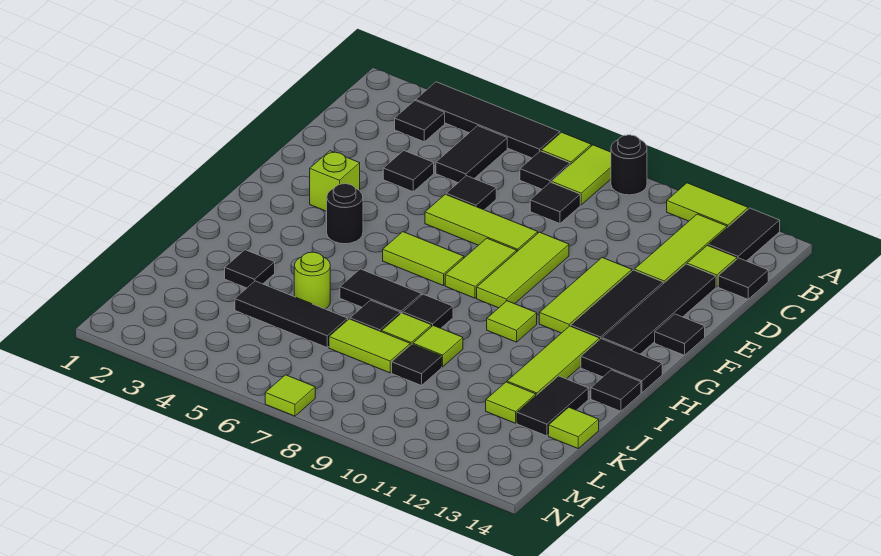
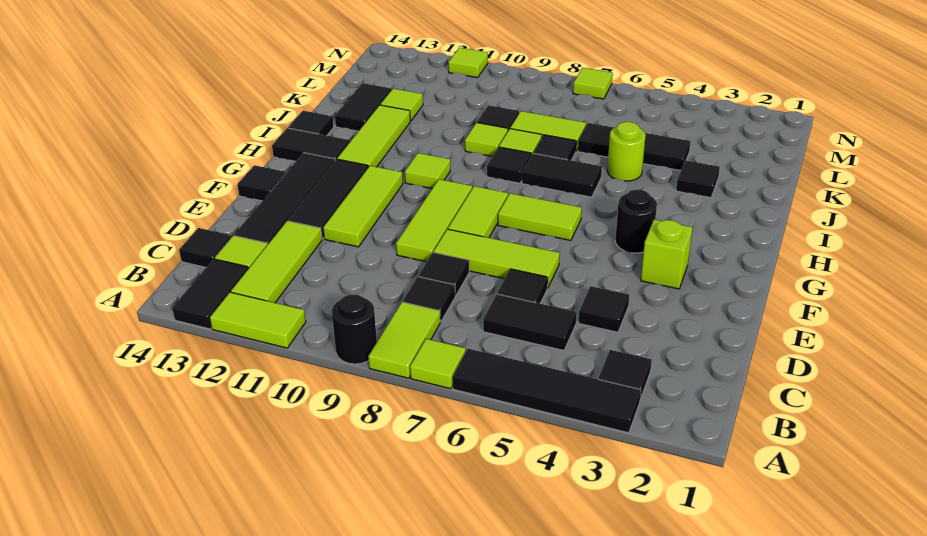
black tile B5:C5 level 1 -> black tile C5:C6 level 1
black tile B7 level 1 -> black tile D8 level 1
lime tile K14 level 1 -> lime tile N11 level 1

